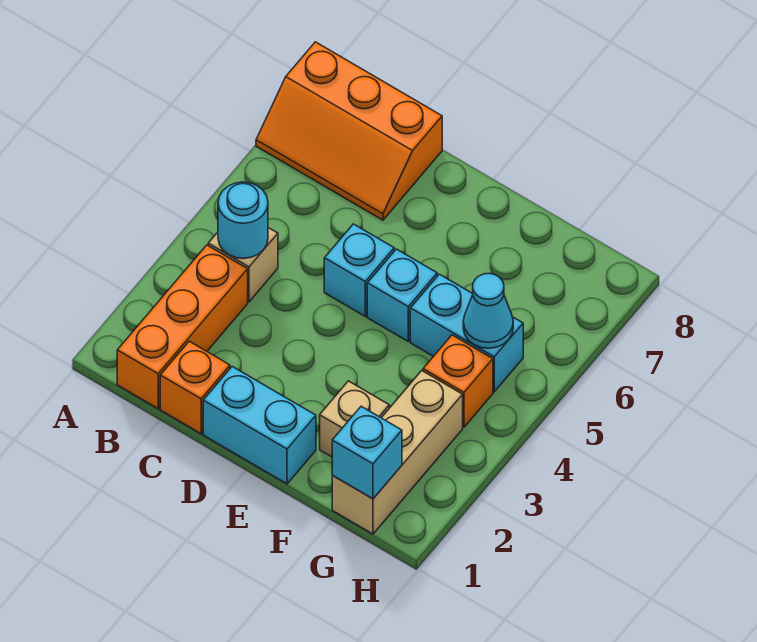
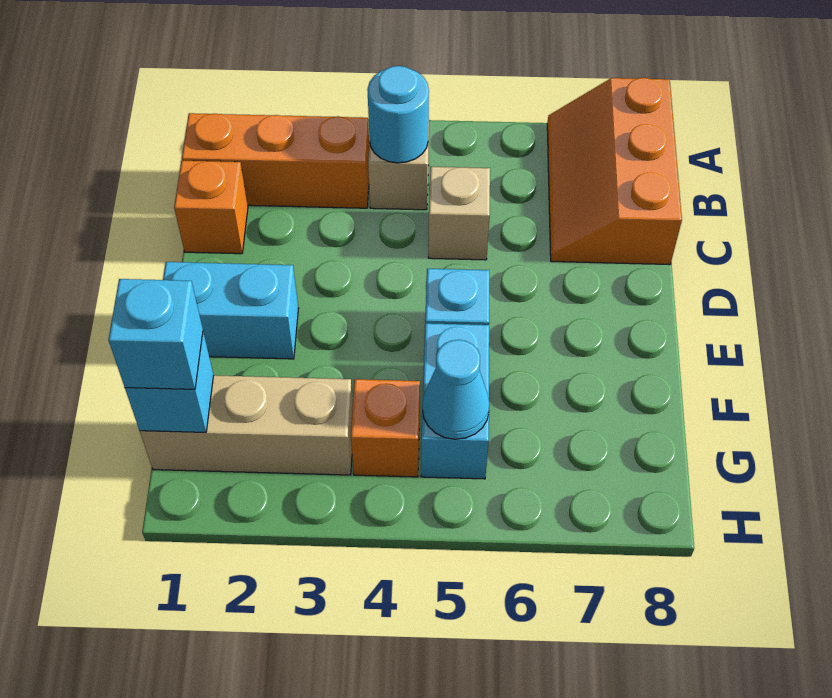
cyan brick D1:E1 level 1 -> cyan brick E1:E2 level 1
cyan brick D5 level 1 -> cyan brick G1 level 3
tan brick F2 level 1 -> tan brick C5 level 1

